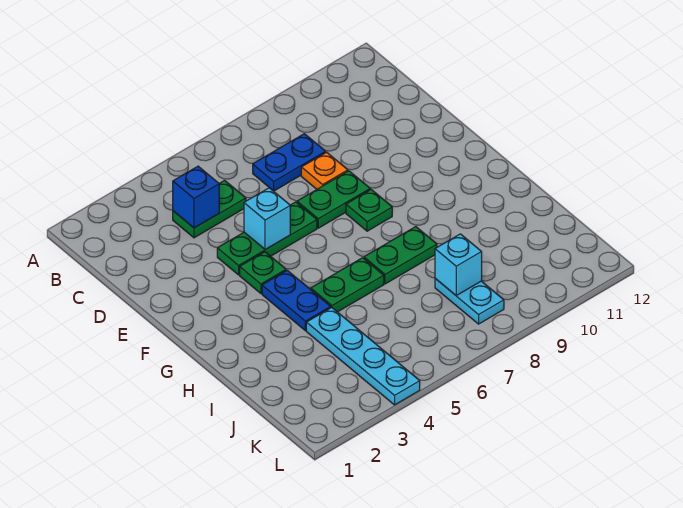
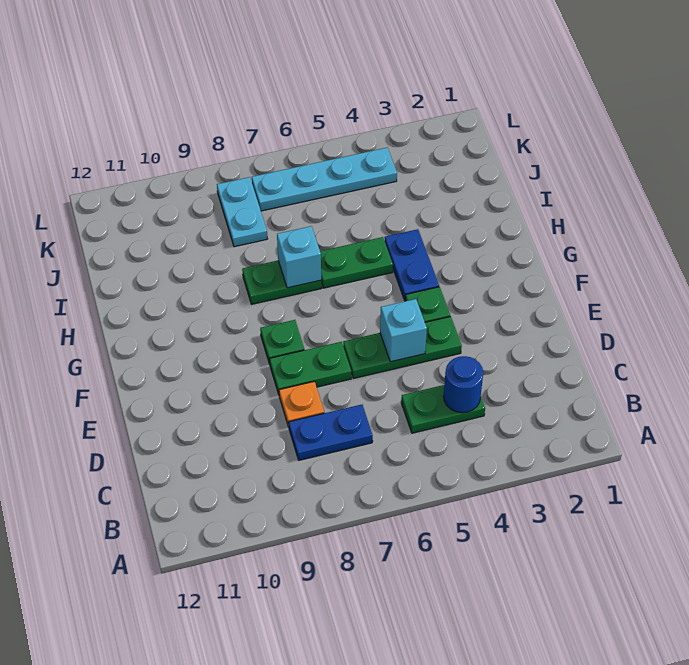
blue brick C4 level 2 -> blue round brick C4 level 2
cyan plate I4:L4 level 1 -> cyan plate K4:K7 level 1
cyan brick J8 level 2 -> cyan brick H7 level 2

